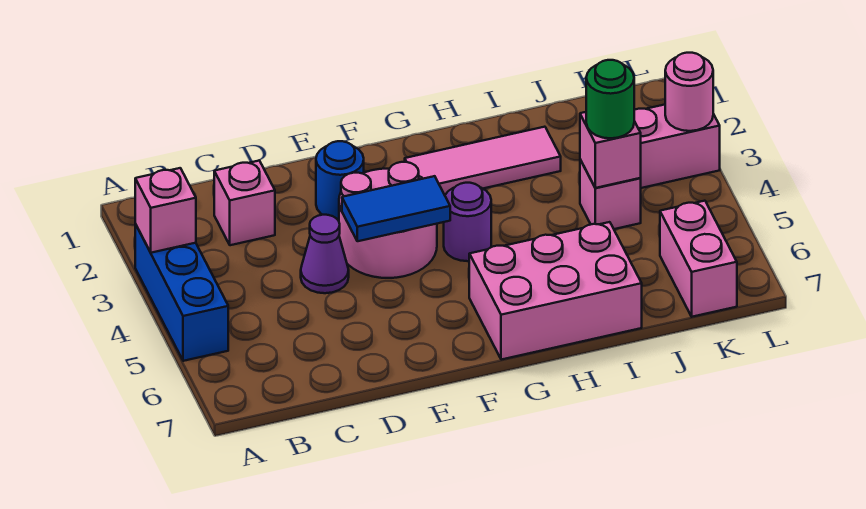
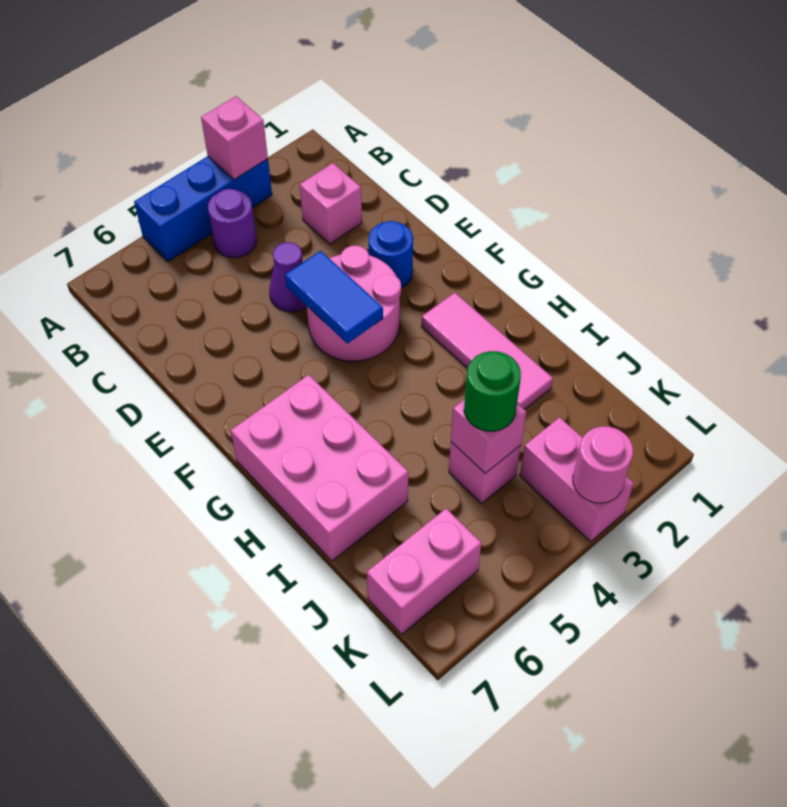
purple round brick G4 level 1 -> purple round brick B4 level 1

